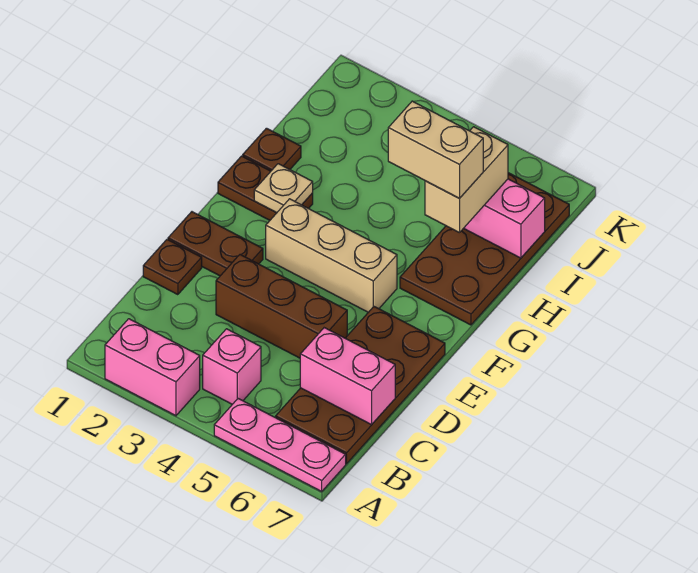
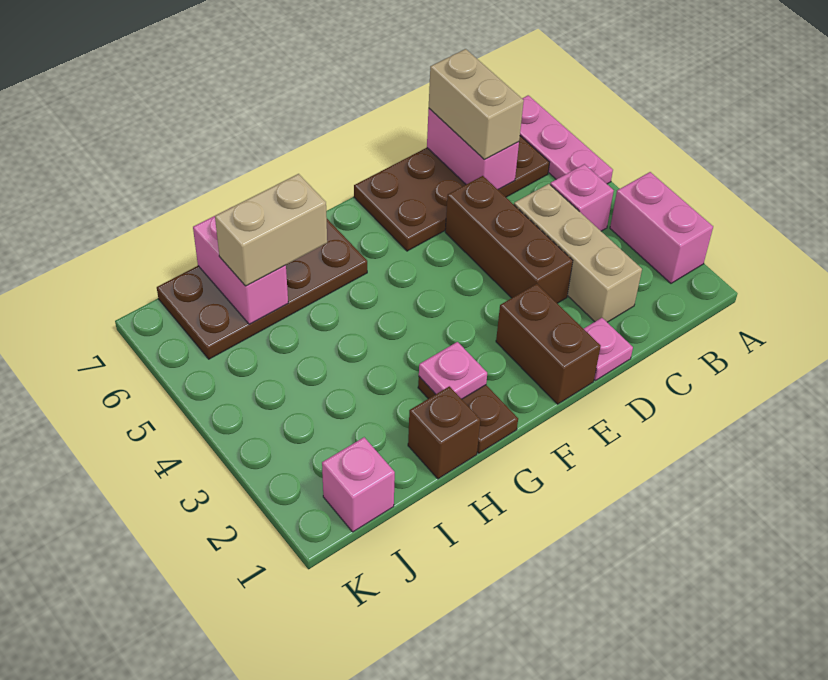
brown plate D1 level 1 -> pink plate D1 level 1
brown plate E1:E2 level 1 -> brown brick E1:E2 level 1
tan brick F3:F5 level 1 -> tan brick C2:C4 level 1
tan plate G2 level 2 -> pink plate G2 level 2
brown plate H1 level 1 -> brown brick H1 level 1
tan brick H5:H6 level 4 -> tan brick C6:C7 level 3
none -> pink brick J1 level 1

